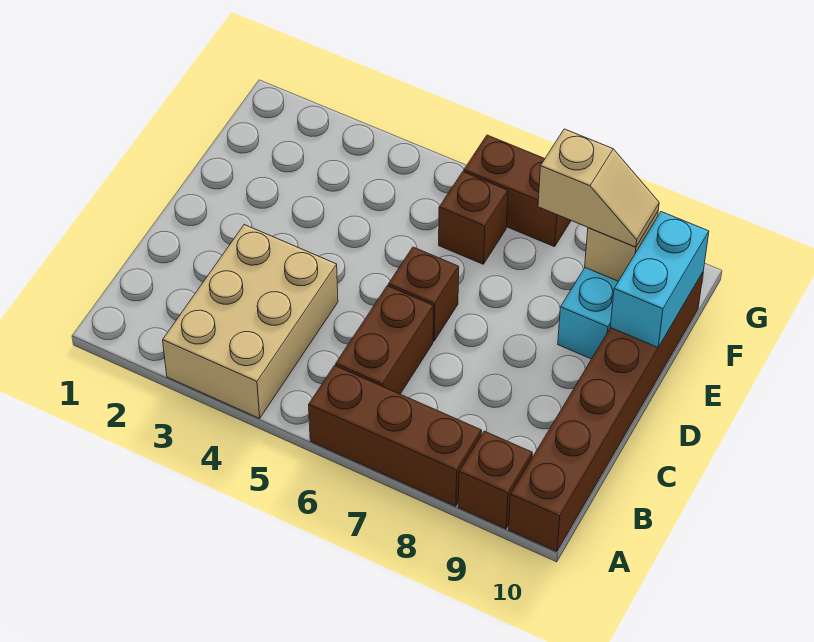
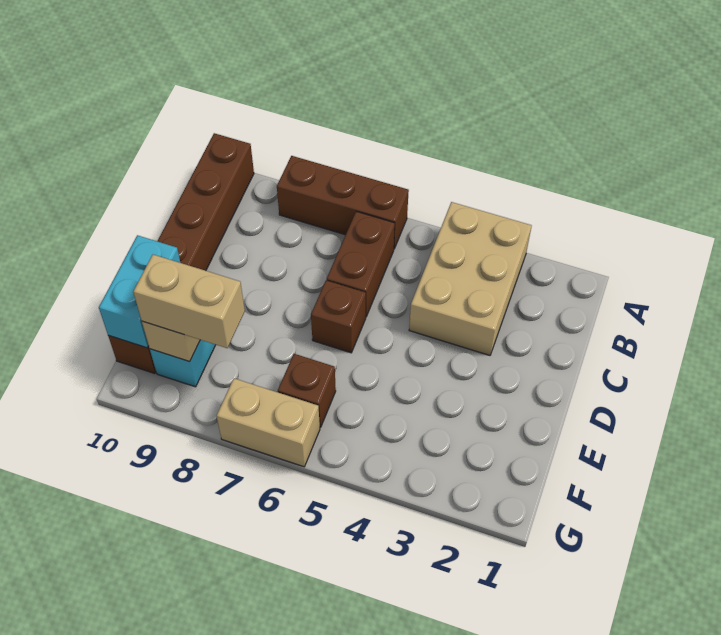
brown brick A9 level 1 -> none
tan slope F8:F9 level 3 top 8 -> tan brick F8:F9 level 3
brown brick G6:G7 level 1 -> tan brick G6:G7 level 1

